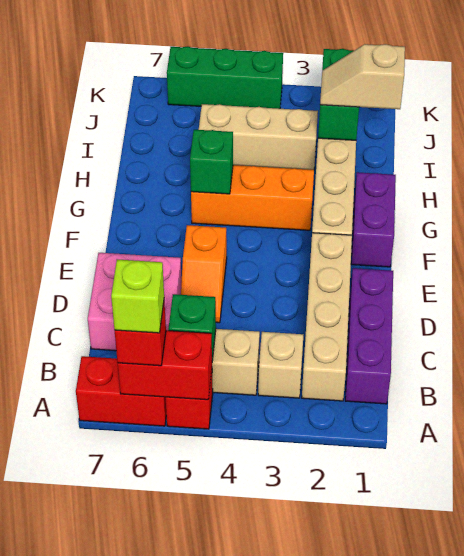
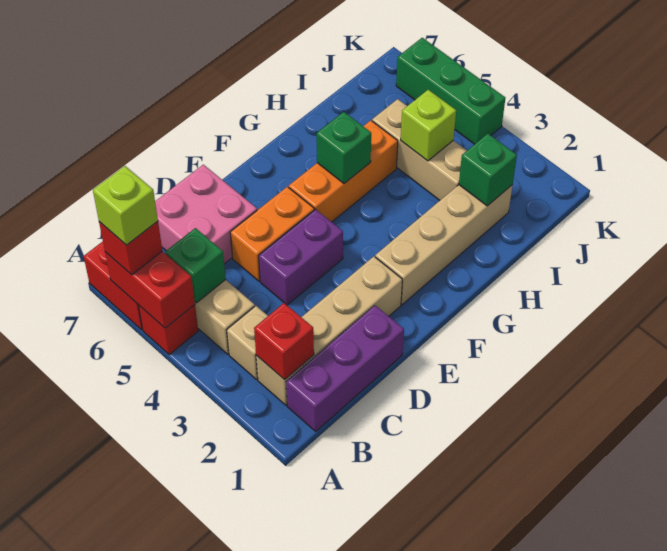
none -> red brick B2 level 2
orange slope D5:E5 level 1 top E -> orange brick D5:E5 level 1
purple brick F1:G1 level 1 -> purple brick D4:E4 level 1
orange brick G3:G5 level 1 -> orange brick F5:H5 level 1
tan slope I1:I2 level 3 top 1 -> none
green brick I2:J2 level 2 -> green brick I2 level 2
none -> lime brick I4 level 2

